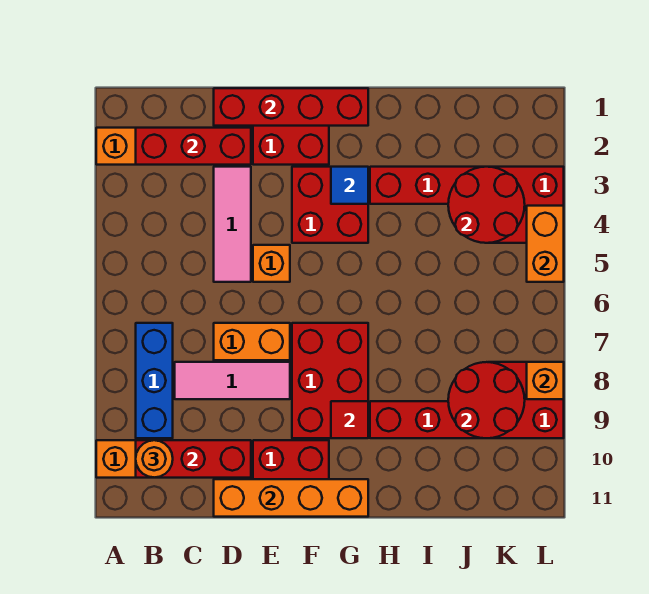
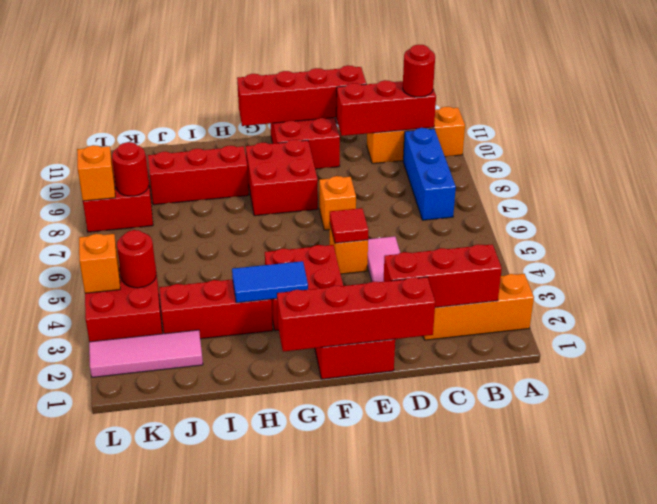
orange round brick B10 level 3 -> red round brick B10 level 3
pink tile C8:E8 level 1 -> pink tile J2:L2 level 1
orange brick D7:E7 level 1 -> orange brick E7 level 1
orange brick D11:G11 level 2 -> red brick D11:G11 level 2
red brick F7:G9 level 1 -> red brick F8:G9 level 1
blue tile G3 level 2 -> blue tile G3:H3 level 2
red tile G9 level 2 -> red tile E5 level 2
red round brick J3:K4 level 2 -> red round brick K4 level 2
red round brick J8:K9 level 2 -> red round brick K8 level 2
orange brick L4:L5 level 2 -> orange brick L4 level 2

